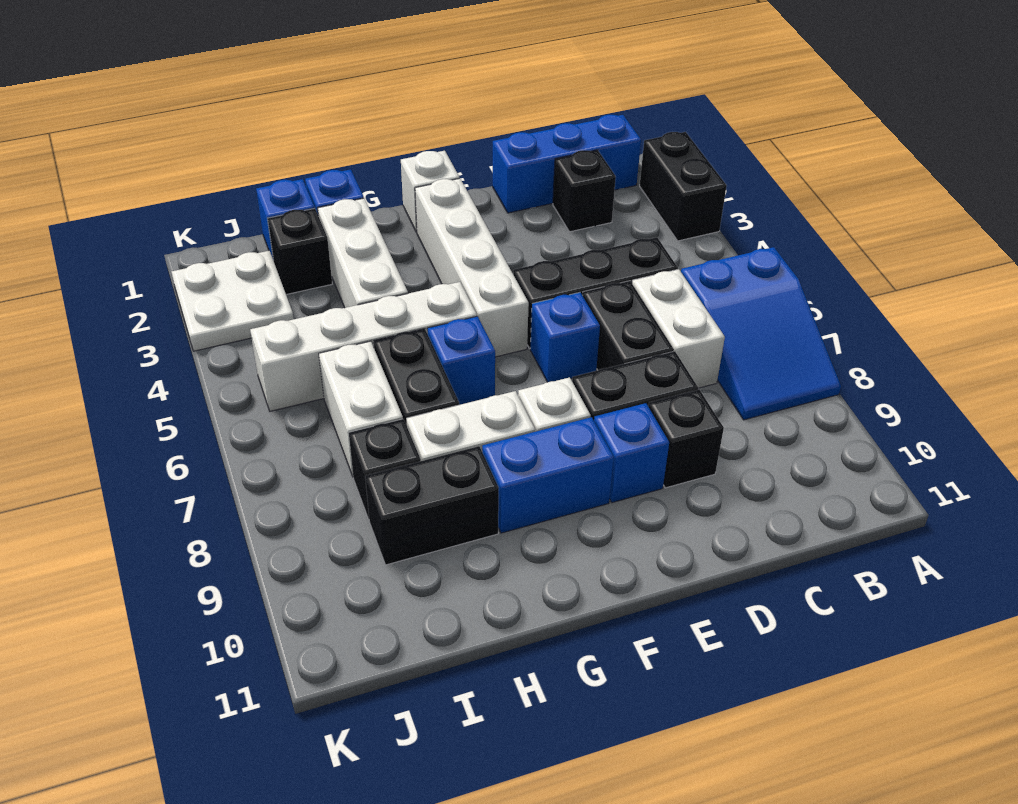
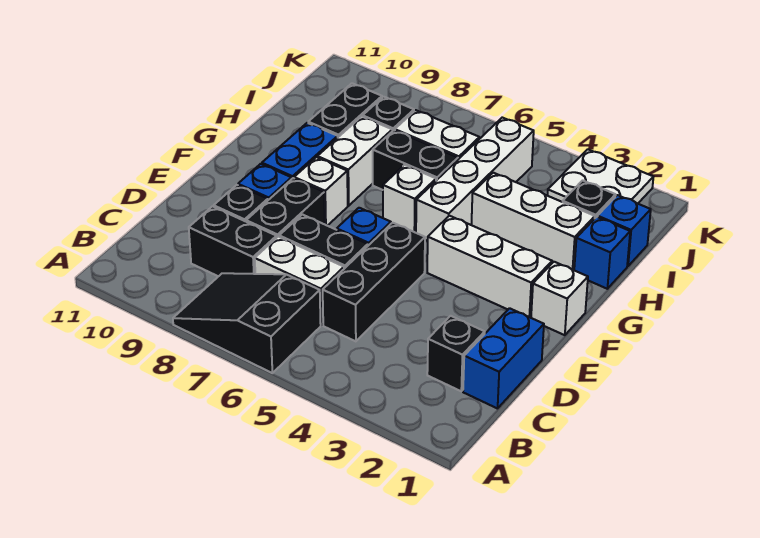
black brick A2:A3 level 1 -> black brick C8:C9 level 1
blue slope A6:B8 level 1 top 6 -> black slope A6:B8 level 1 top 6
blue brick B1:D1 level 1 -> blue brick C1:D1 level 1
white brick F2:F5 level 1 -> white brick F2:F4 level 1
blue brick G6 level 1 -> white brick G6 level 1

